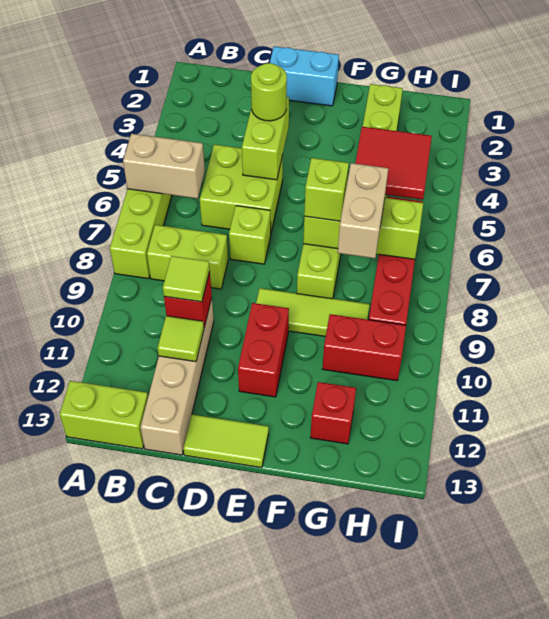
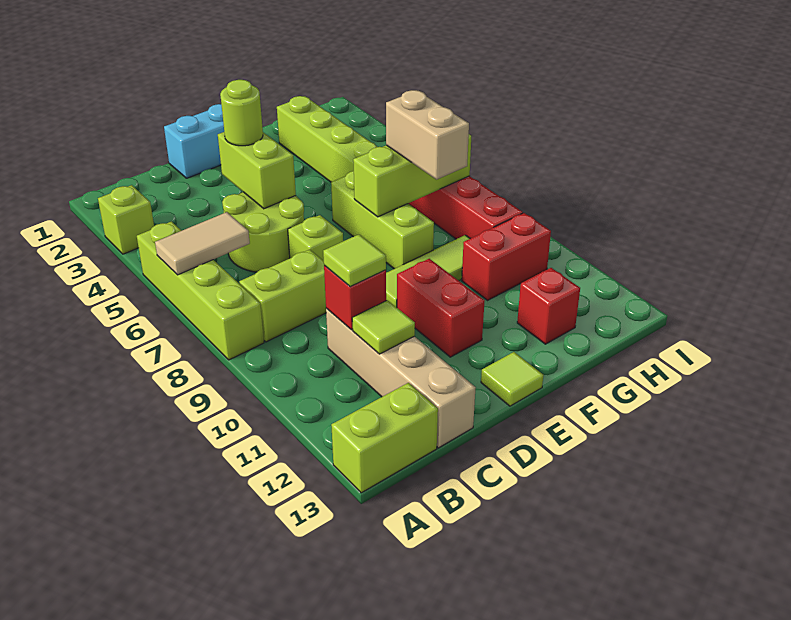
tan brick A6:B6 level 2 -> tan tile A6:B6 level 2
lime brick C5:D6 level 1 -> lime round brick C5:D6 level 1
lime tile D13:E13 level 1 -> lime tile E13 level 1
lime brick F7 level 3 -> lime brick A3 level 1
red tile G4:H5 level 2 -> none

